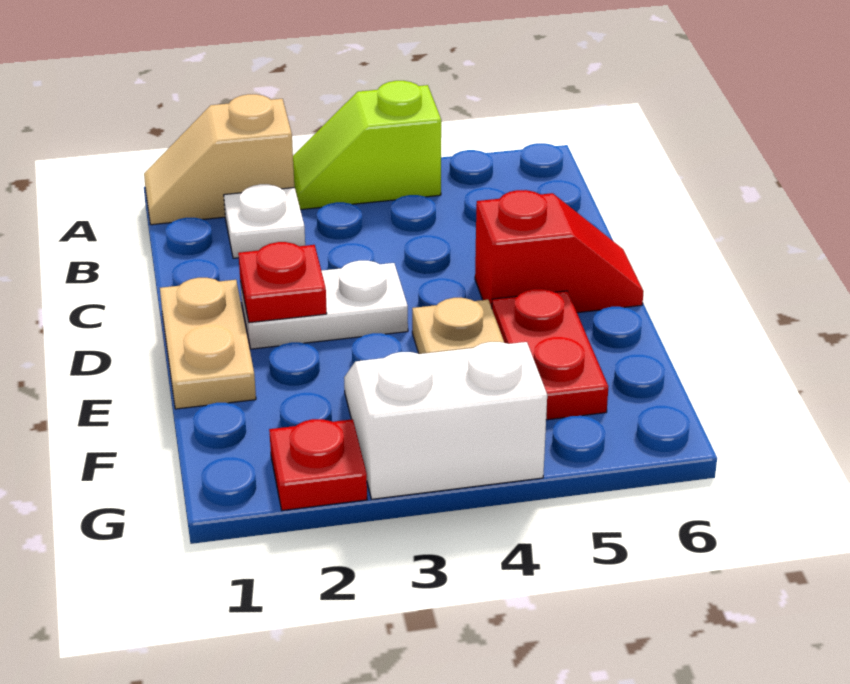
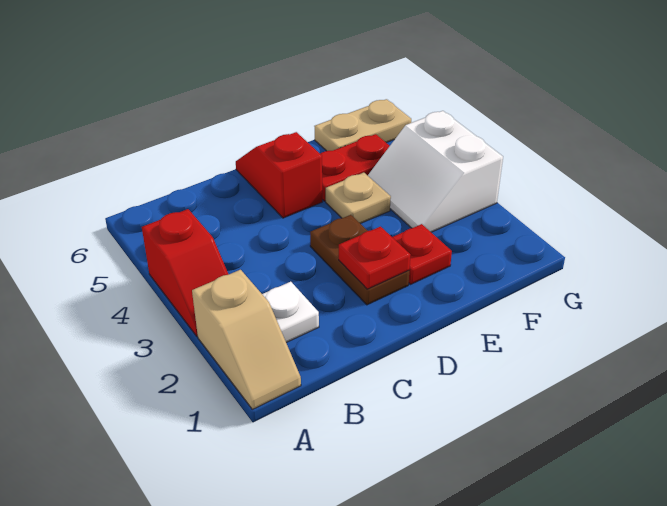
lime slope A3:A4 level 1 top 4 -> red slope A3:A4 level 1 top 4
tan plate D1:E1 level 1 -> tan plate F6:G6 level 1
white plate D2:D3 level 1 -> brown plate D2:D3 level 1
red plate G2 level 1 -> red plate E2 level 1

